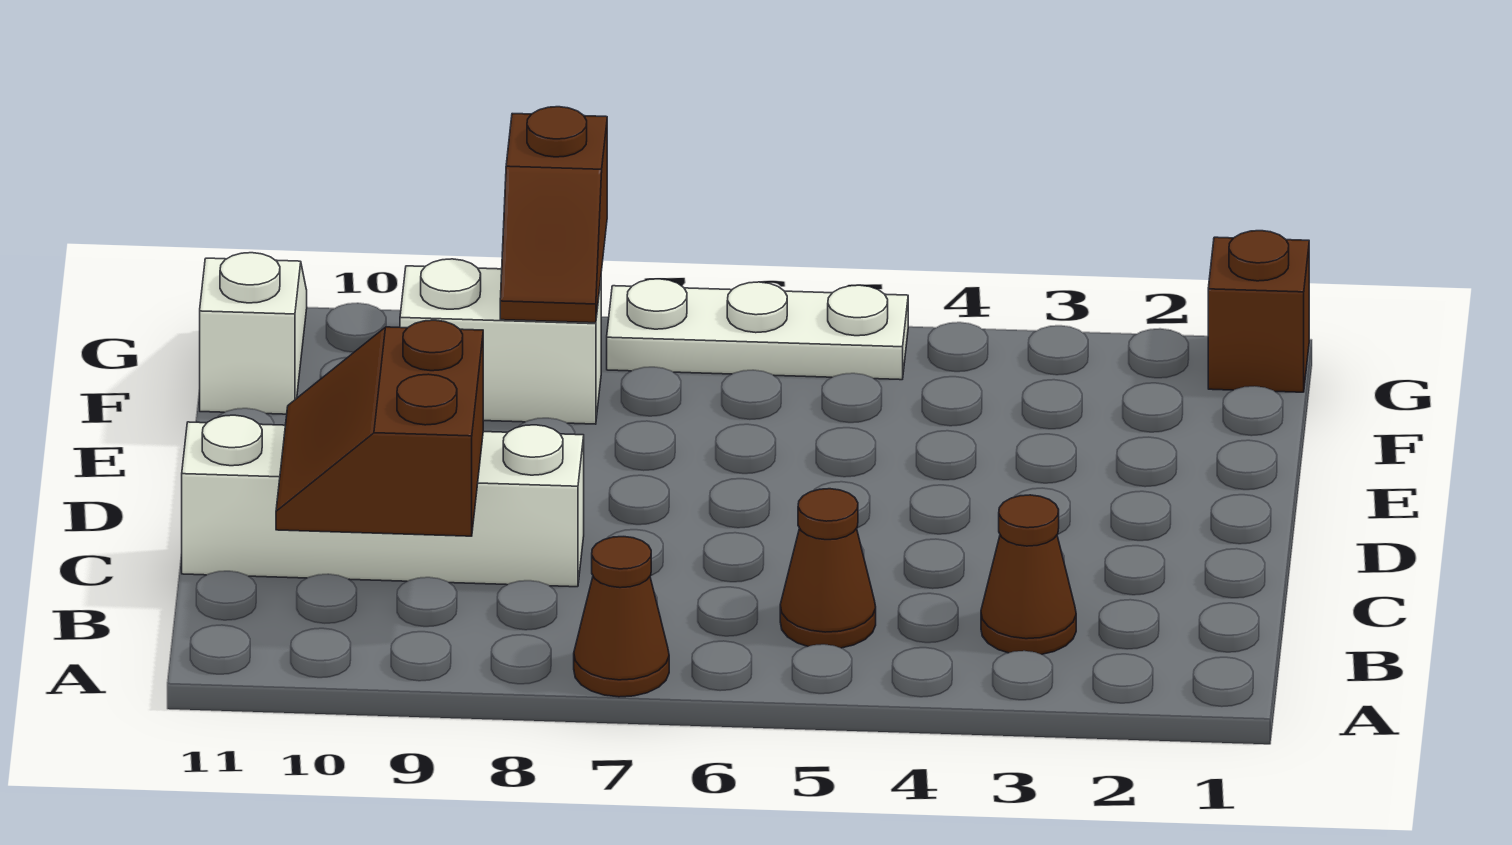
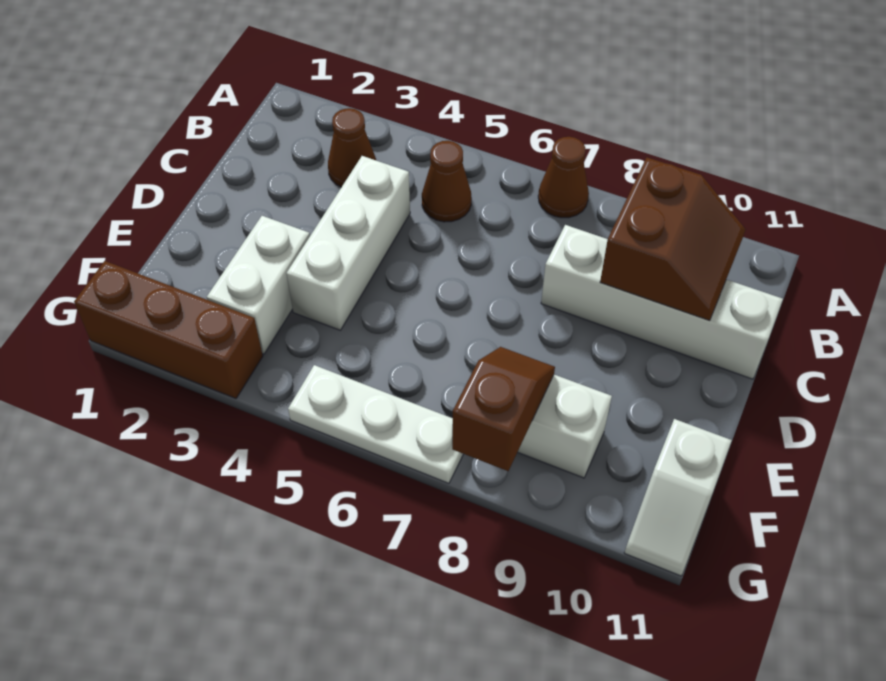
none -> white brick C4:E4 level 1
none -> white brick E3:F3 level 1
brown brick G1 level 1 -> brown brick G1:G3 level 1

